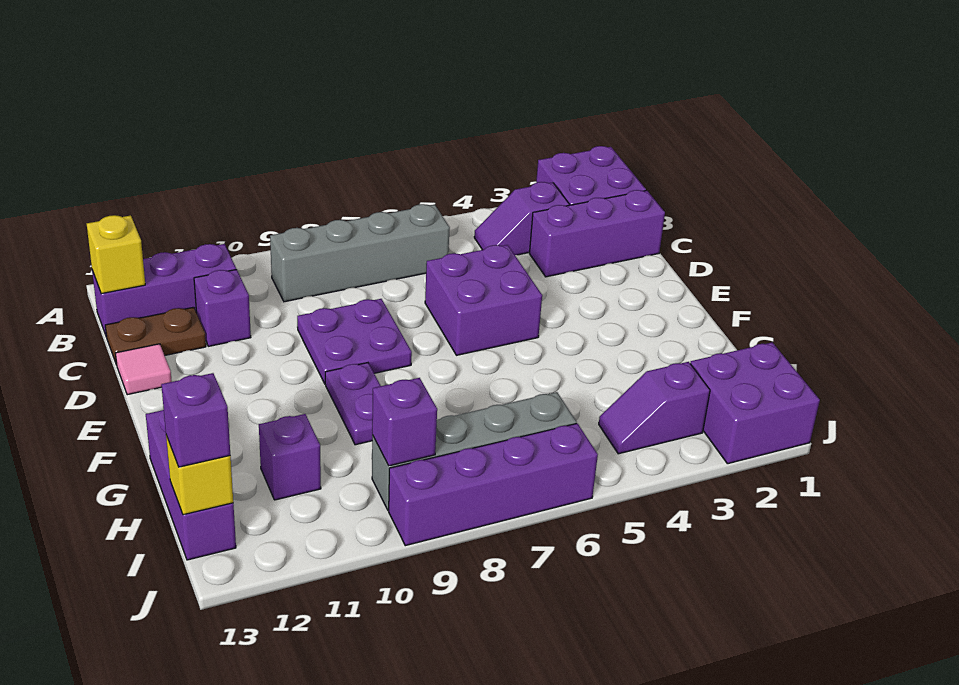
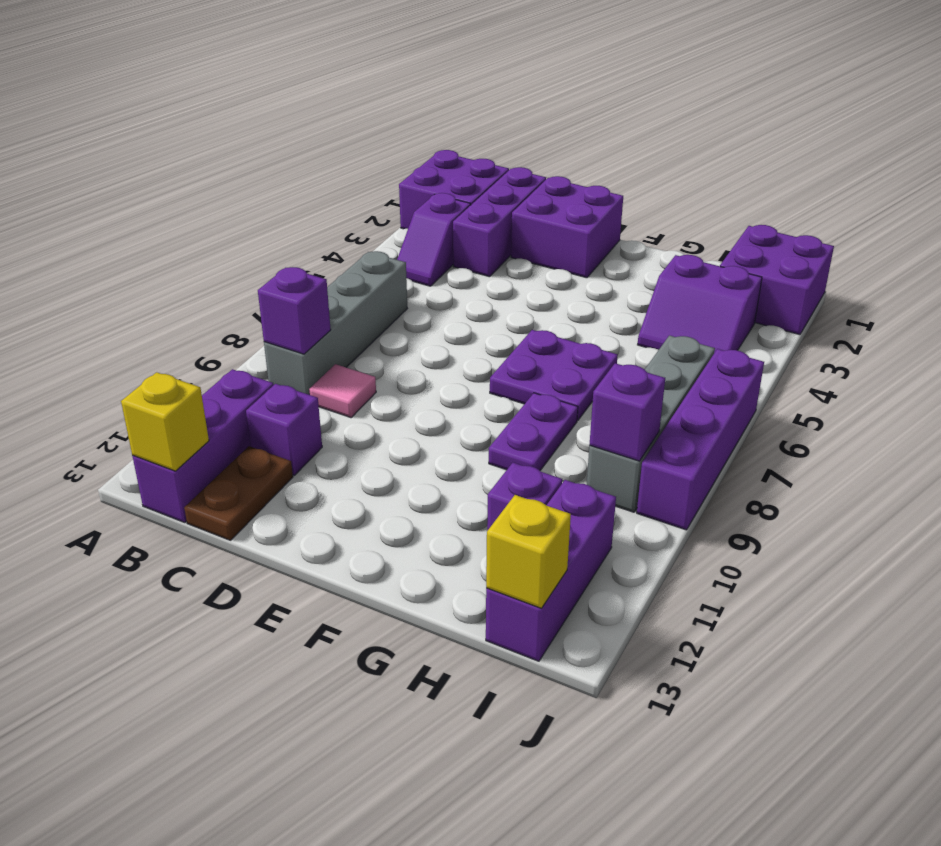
purple brick D5:E6 level 1 -> purple brick D1:E2 level 1
purple plate D8:E9 level 1 -> purple plate F6:G7 level 1
pink tile D13 level 1 -> pink tile C9 level 1
purple plate F9:G9 level 1 -> purple plate G8:G9 level 1
purple brick G13:I13 level 1 -> purple brick I11:I13 level 1
purple slope I3:I4 level 1 top 3 -> purple slope H3:I4 level 1 top 3
purple brick I13 level 3 -> purple brick B9 level 2

